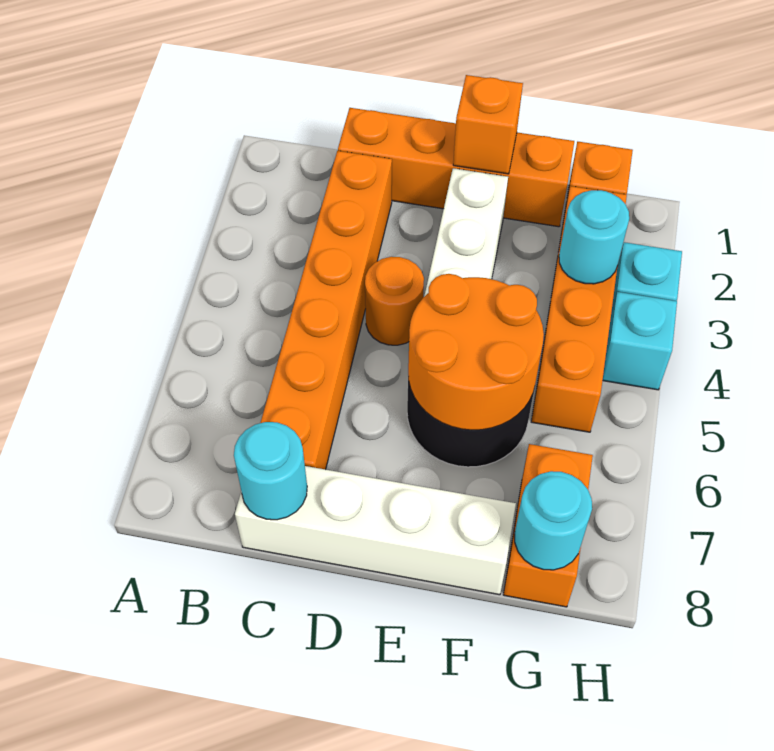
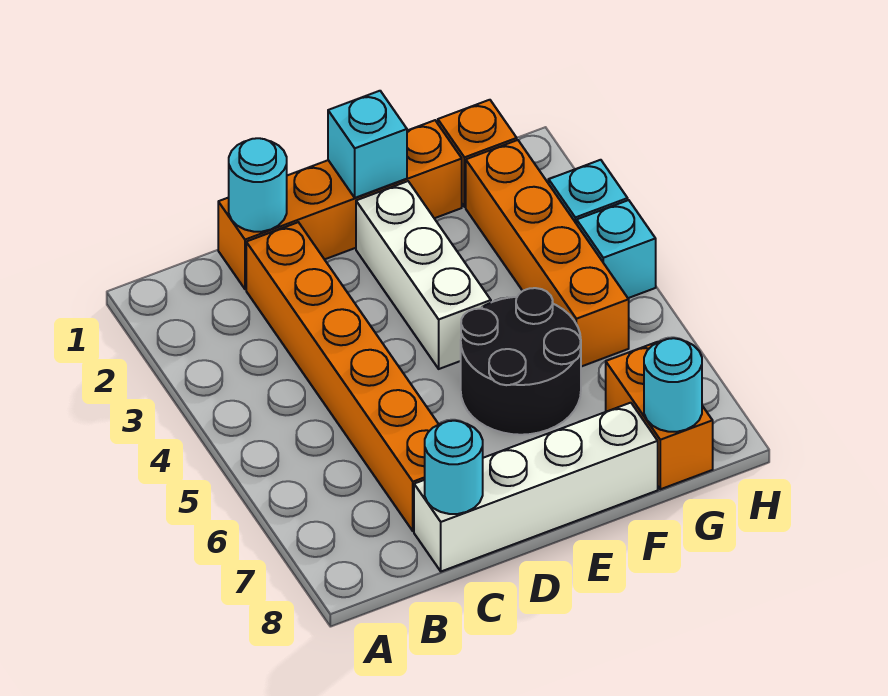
orange round brick D4 level 1 -> none
orange brick E1 level 2 -> cyan brick E1 level 2
orange round brick E5:F6 level 2 -> none
cyan round brick G3 level 2 -> cyan round brick C1 level 2

